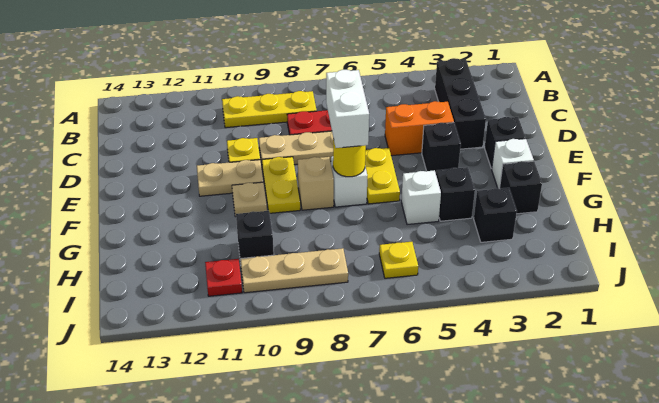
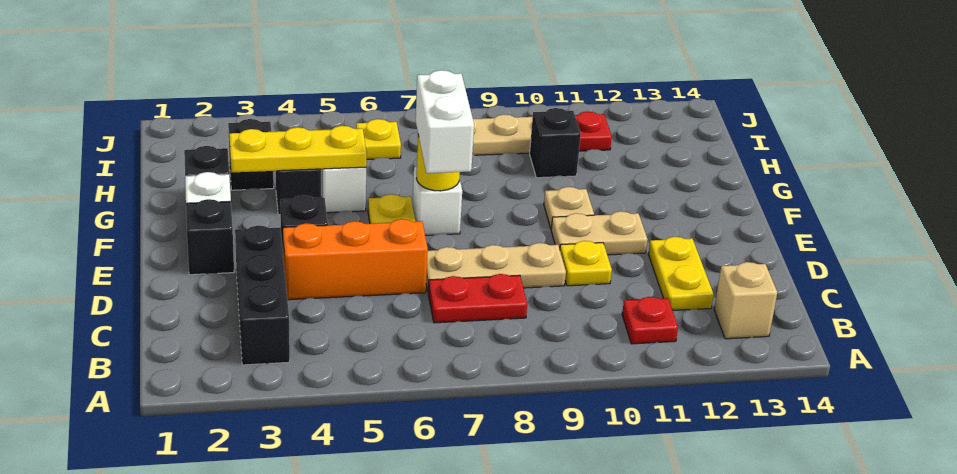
yellow plate B8:B10 level 1 -> yellow plate G3:G5 level 2
none -> red plate B11 level 1
orange brick D4:D5 level 1 -> orange brick D4:D6 level 1
yellow plate E9:F9 level 1 -> yellow plate C12:D12 level 1
tan brick F8 level 1 -> tan brick B13 level 1

